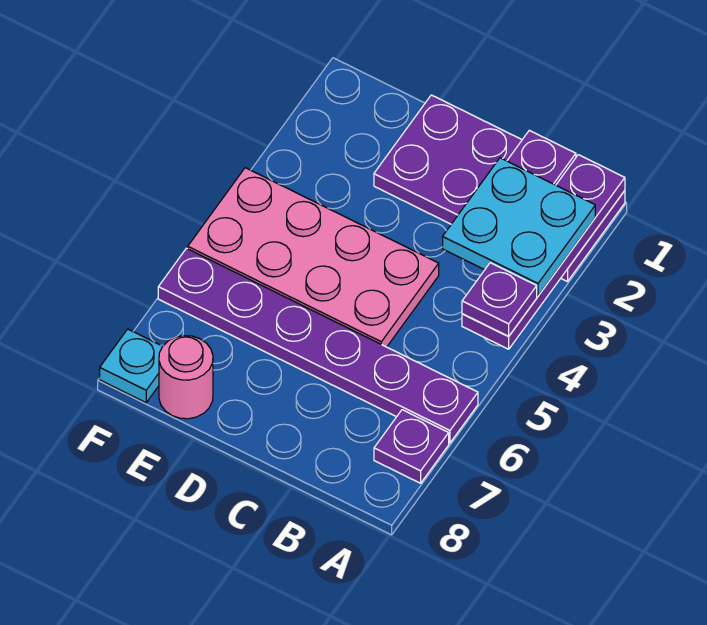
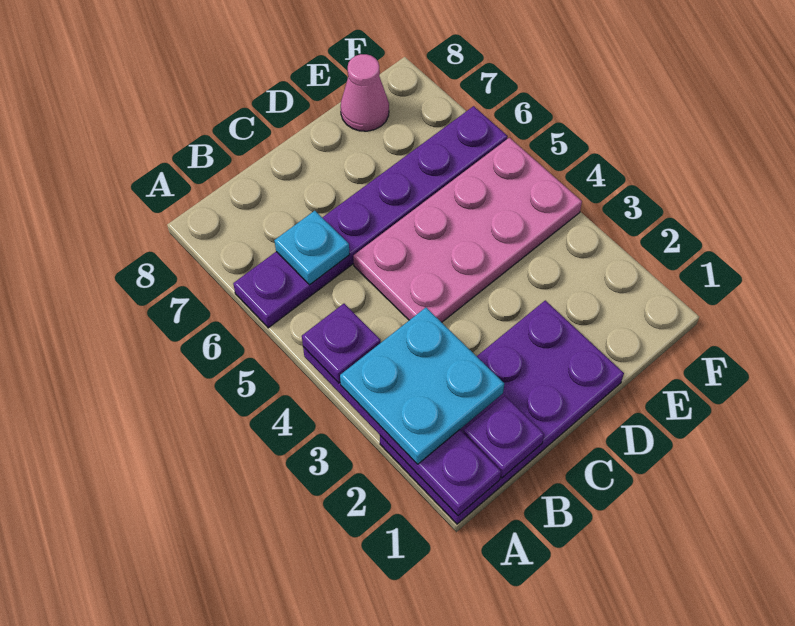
purple plate A7 level 1 -> none
pink round brick E8 level 1 -> pink cone E8 level 1
cyan plate F8 level 1 -> cyan plate B6 level 2

